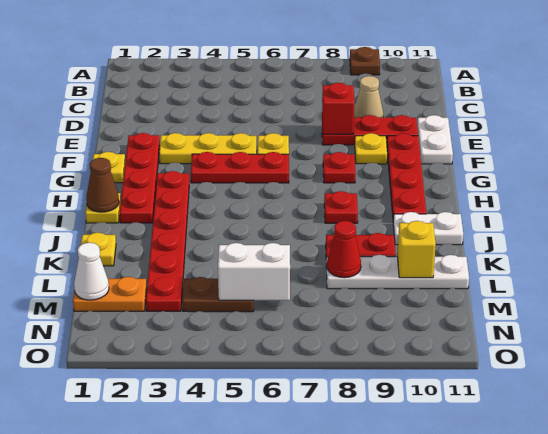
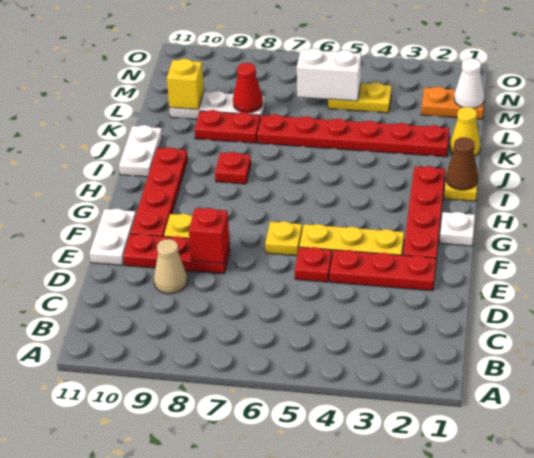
brown plate A9 level 1 -> none
yellow plate G1 level 1 -> white plate G1 level 1
red plate G4:G6 level 1 -> red plate E2:E4 level 1
red plate G8 level 1 -> red plate E5 level 1
red plate H3:M3 level 1 -> red plate K2:K7 level 1
white plate J10:J11 level 1 -> white plate I11:J11 level 1
yellow plate K1 level 1 -> yellow cone K1 level 1
white plate L8:L11 level 1 -> white plate L8:L10 level 1
brown plate M4:M5 level 1 -> yellow plate M4:M5 level 1

